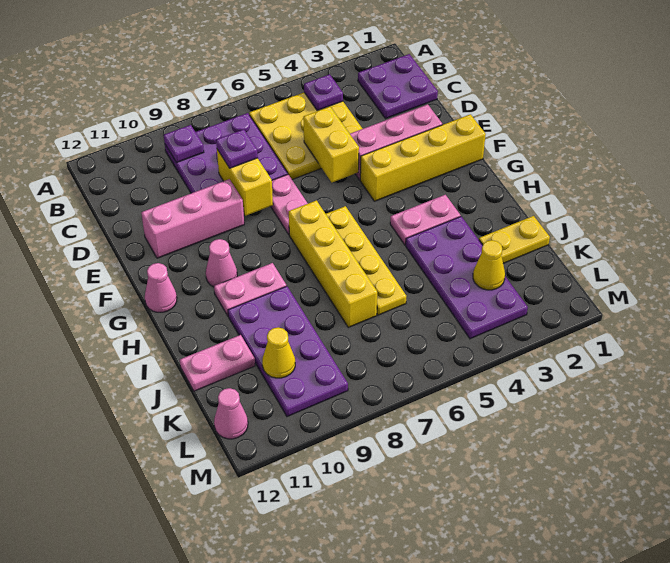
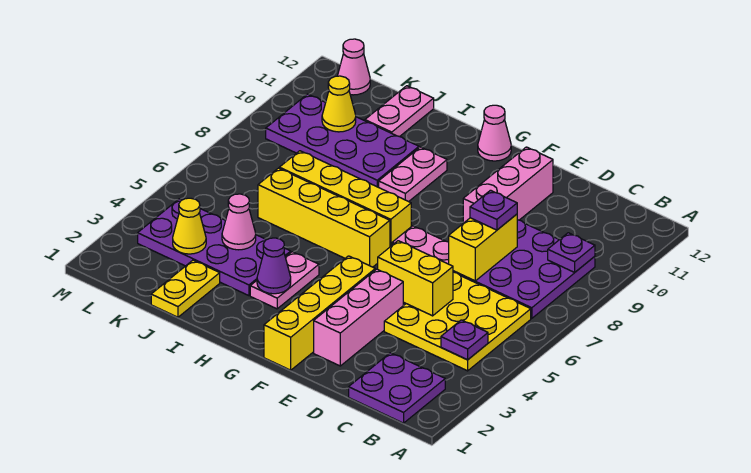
yellow brick D8:E8 level 2 -> yellow brick D7:D8 level 2
yellow plate G6:J6 level 1 -> yellow brick G6:J6 level 1
pink cone G10 level 1 -> pink cone J4 level 2
none -> purple cone H3 level 2

